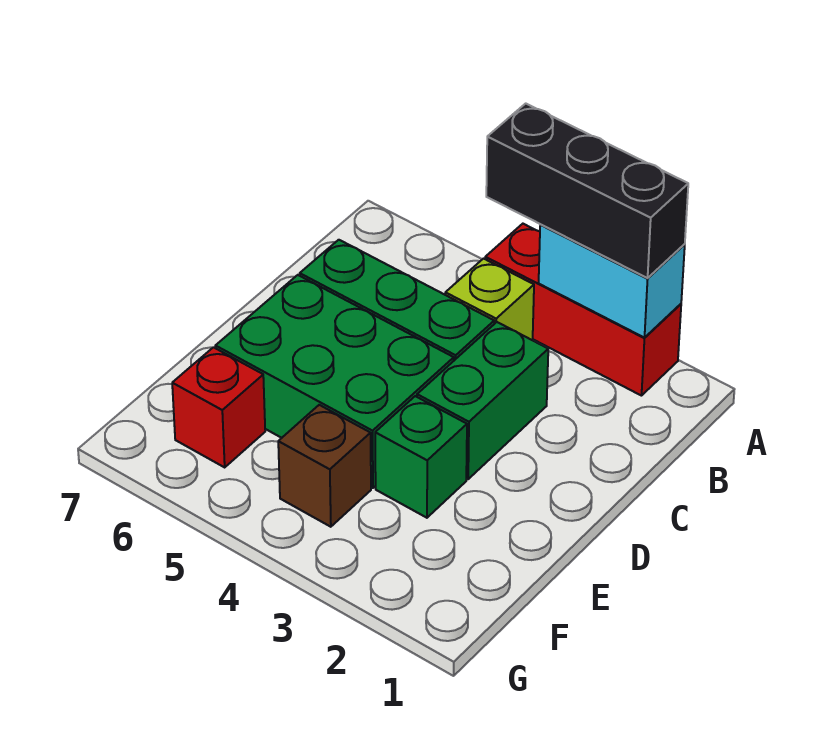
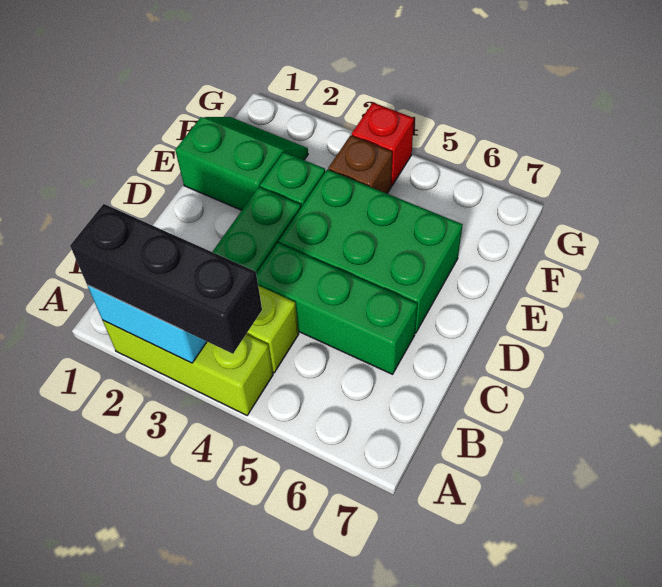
red brick A2:A4 level 1 -> lime brick A2:A4 level 1
none -> green slope E1:F2 level 1 top E
red brick F6 level 1 -> red brick G4 level 1

